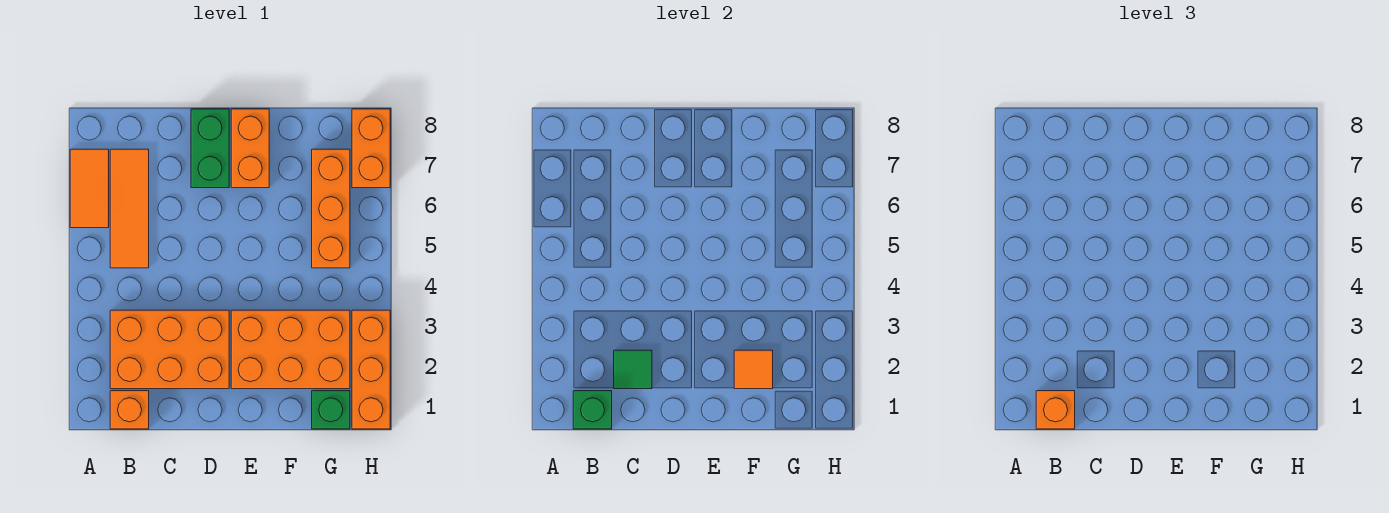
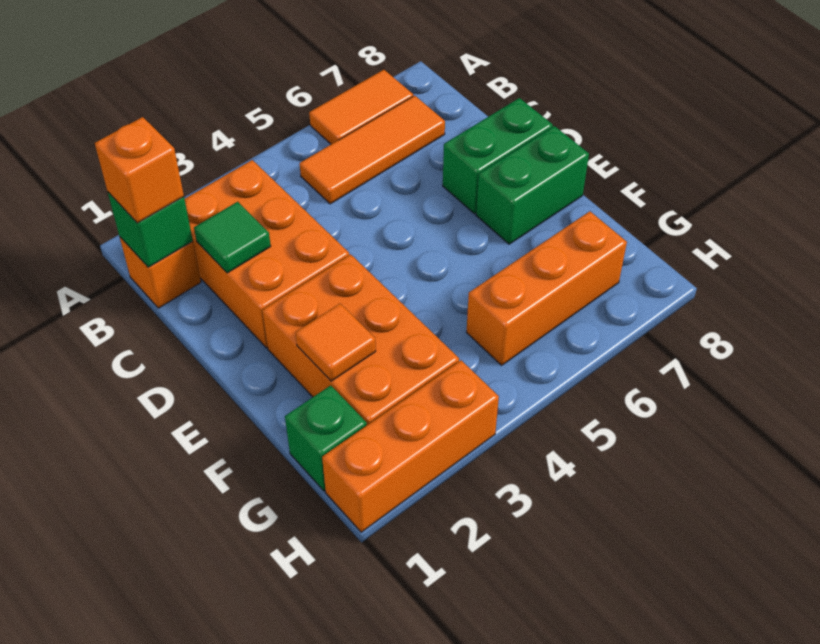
orange brick E7:E8 level 1 -> green brick E7:E8 level 1
orange brick H7:H8 level 1 -> none

